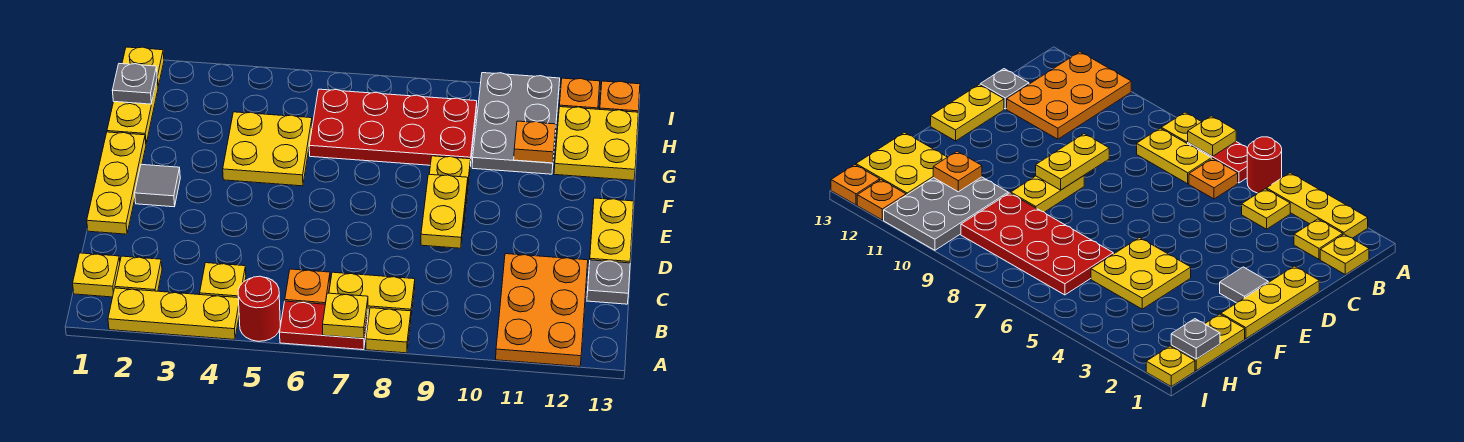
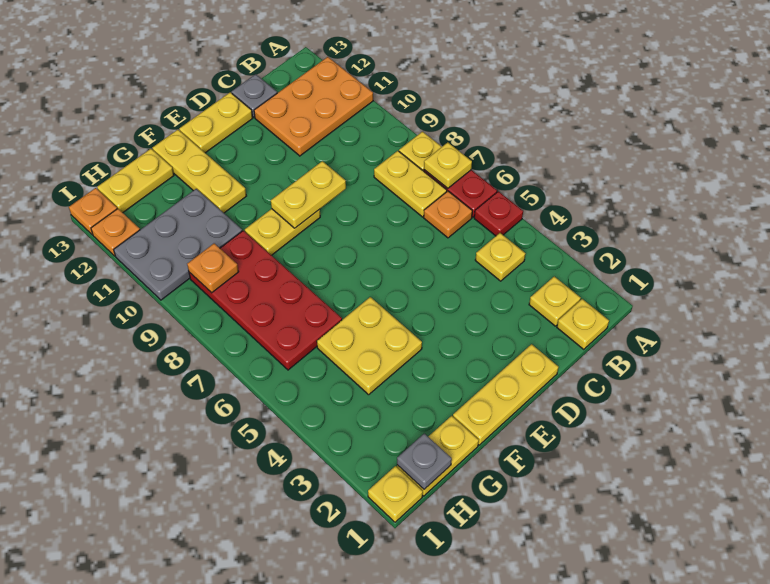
yellow plate A2:A4 level 1 -> yellow plate F11:F13 level 1
red round brick A5 level 1 -> red plate A5 level 1
grey tile E2 level 1 -> none
orange plate G11 level 2 -> orange plate H9 level 2
yellow plate G12:H13 level 1 -> yellow plate G13:H13 level 1

